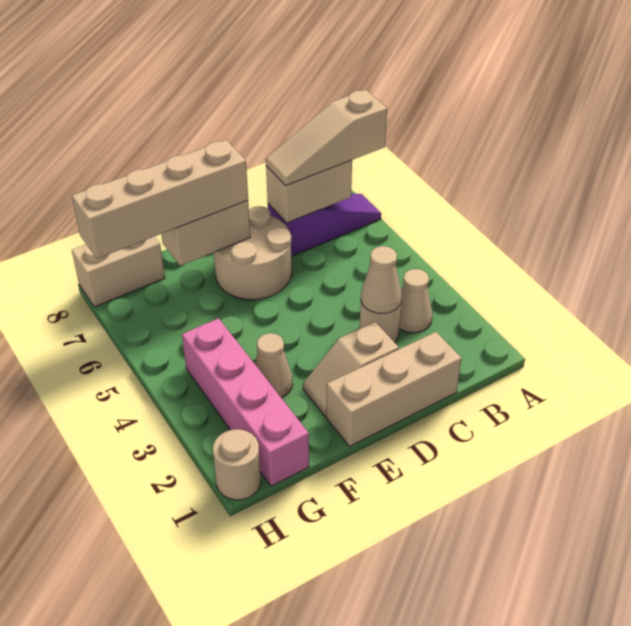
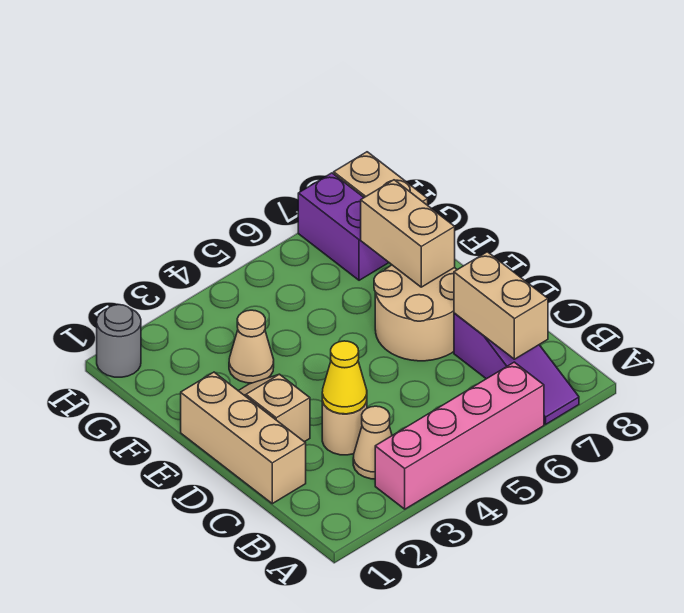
tan slope A7:C7 level 3 top A -> none
tan cone C3 level 2 -> yellow cone C3 level 2
tan brick E7:H7 level 3 -> none
pink brick G1:G4 level 1 -> pink brick A3:A6 level 1
none -> purple brick G7:H7 level 1
tan round brick H1 level 1 -> grey round brick H1 level 1

